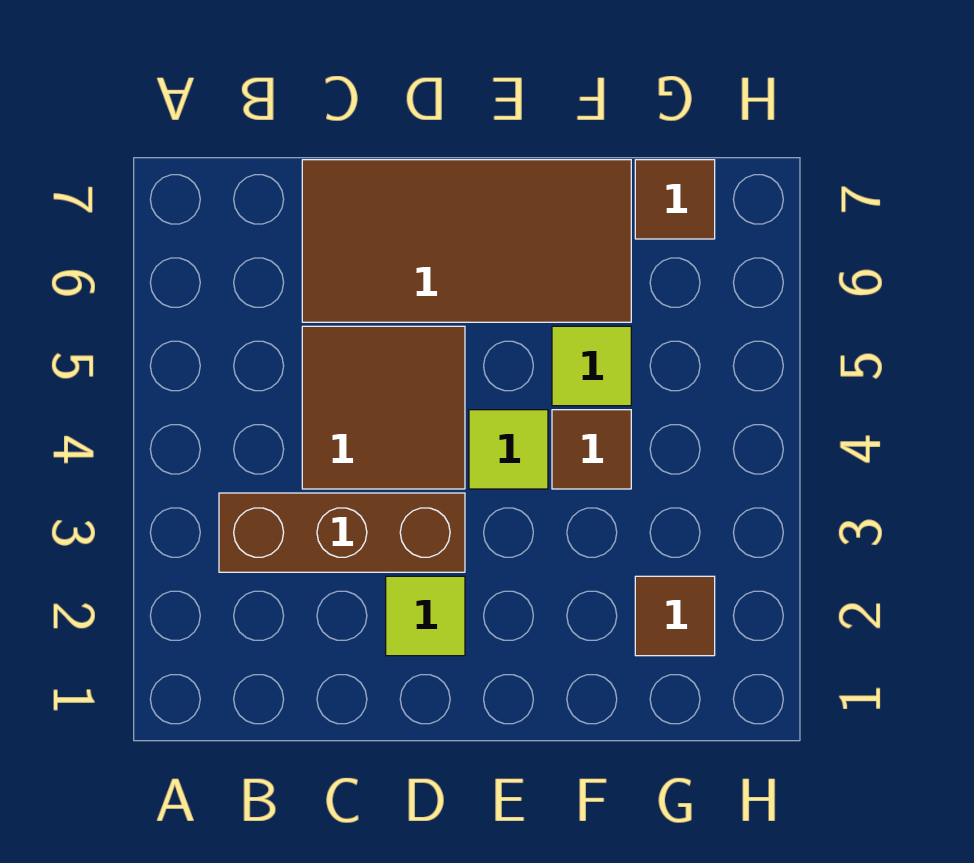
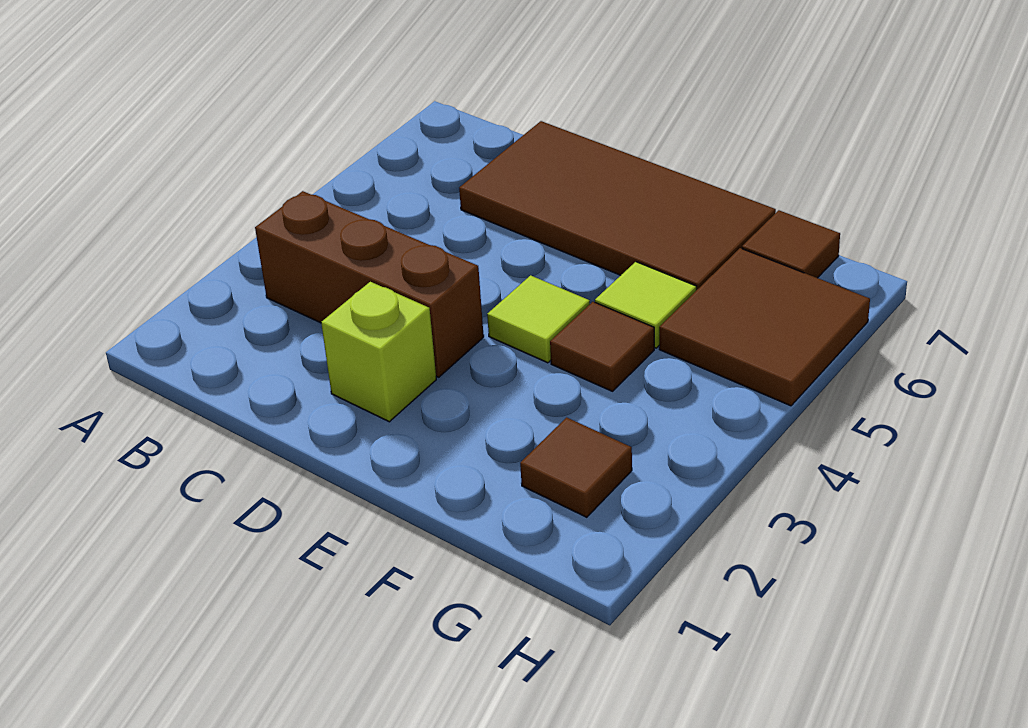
brown tile C4:D5 level 1 -> brown tile G5:H6 level 1
lime tile D2 level 1 -> lime brick D2 level 1

